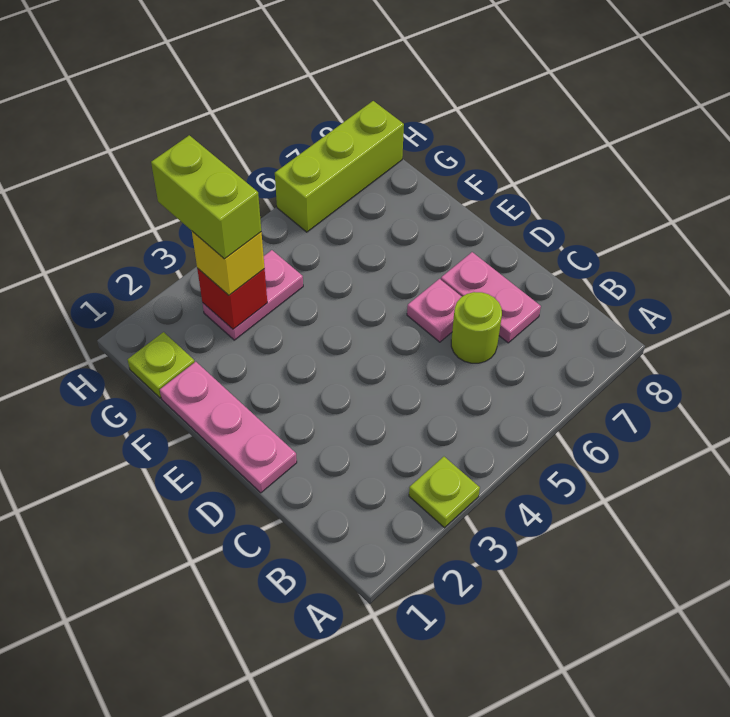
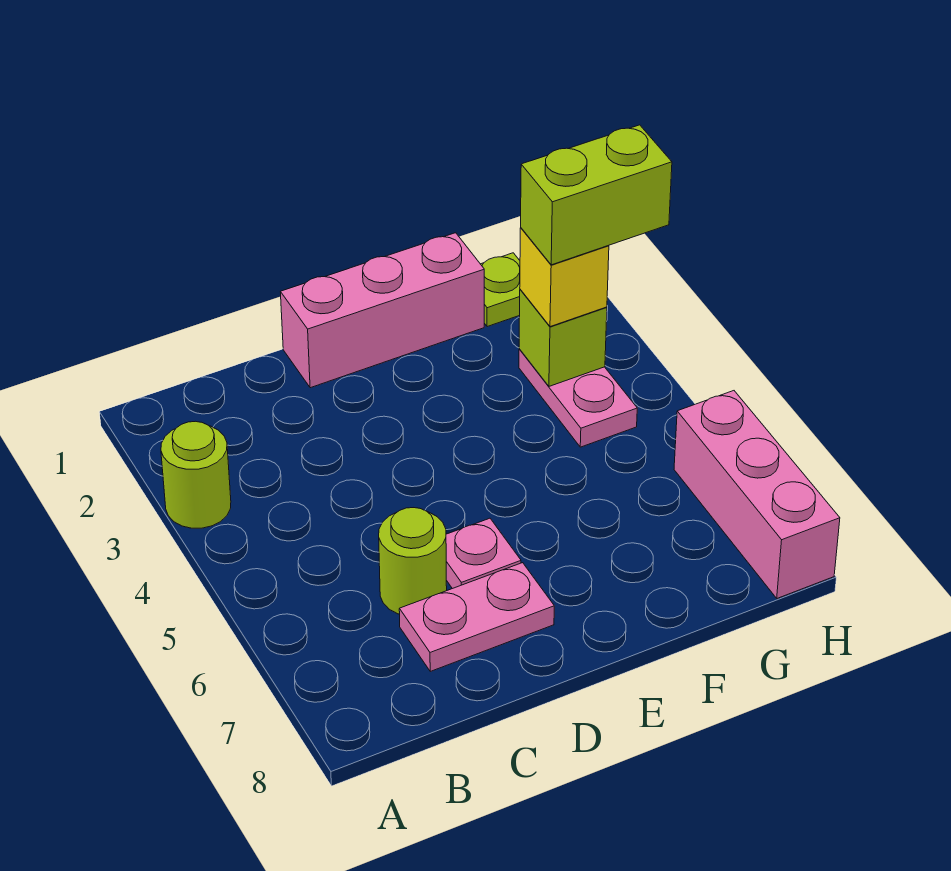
lime plate A3 level 1 -> lime round brick A3 level 1
pink plate D1:F1 level 1 -> pink brick D1:F1 level 1
red brick G3 level 2 -> lime brick G3 level 2
lime brick H6:H8 level 1 -> pink brick H6:H8 level 1

